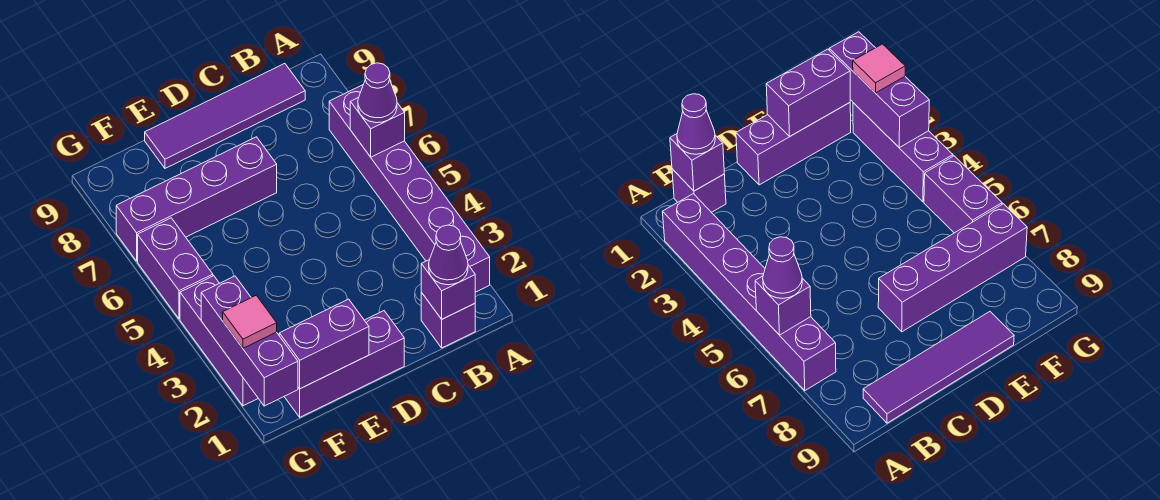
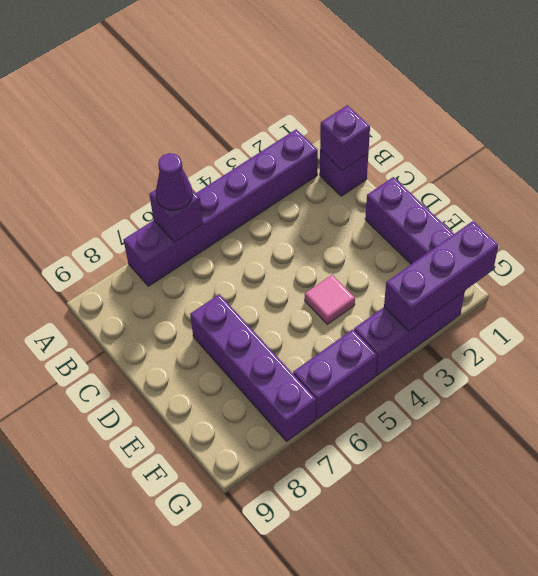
purple cone B1 level 3 -> none
purple tile B9:E9 level 1 -> none
purple brick E1:F1 level 2 -> none
pink tile G2 level 3 -> pink tile E4 level 1

